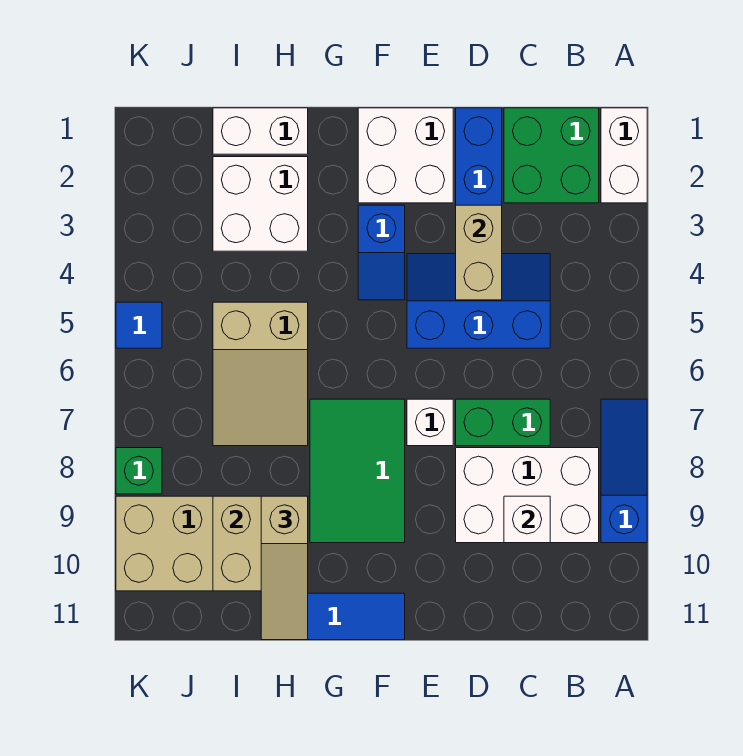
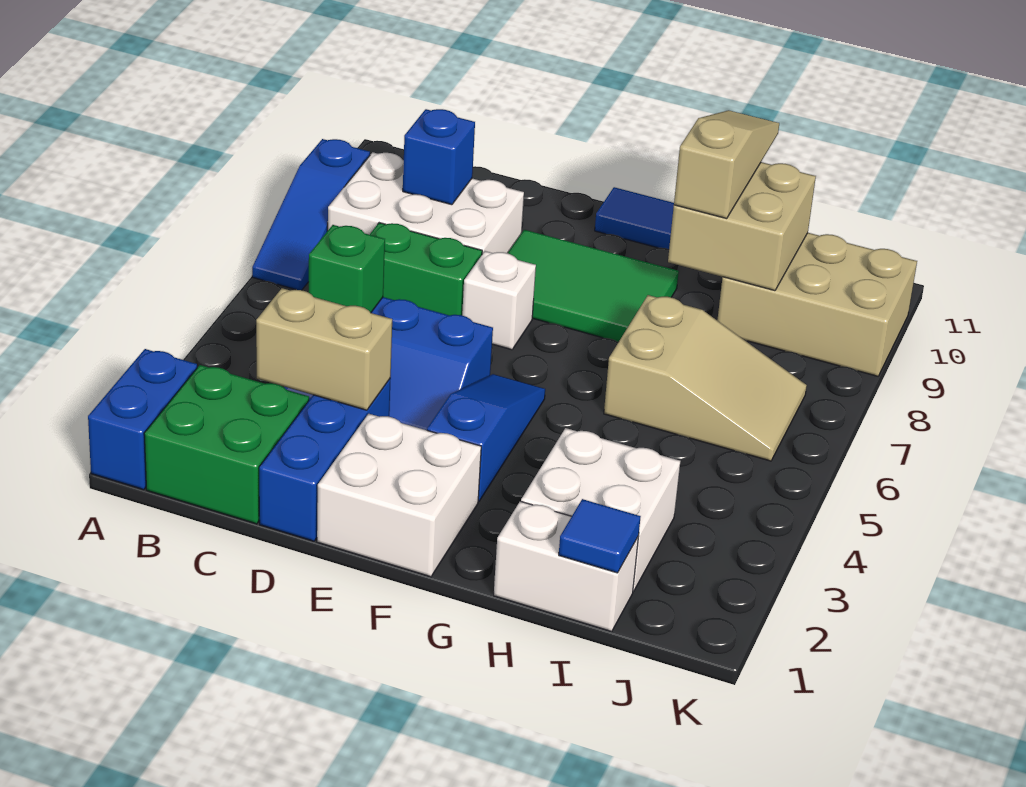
white brick A1:A2 level 1 -> blue brick A1:A2 level 1
white brick C9 level 2 -> blue brick C9 level 2
tan brick D3:D4 level 2 -> tan brick C3:D3 level 2
blue slope F3:F4 level 1 top 3 -> blue slope F3:F5 level 1 top 3
green tile F7:G9 level 1 -> green tile E8:G9 level 1
tan slope H5:I7 level 1 top 5 -> tan slope H6:J7 level 1 top H
blue tile K5 level 1 -> blue tile I1 level 2
green brick K8 level 1 -> green brick C5 level 2

